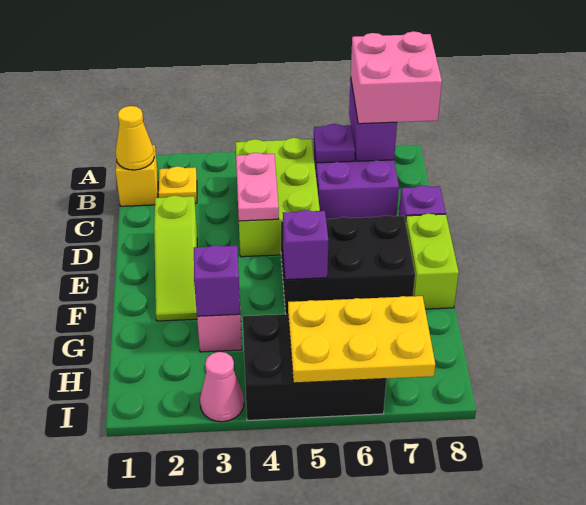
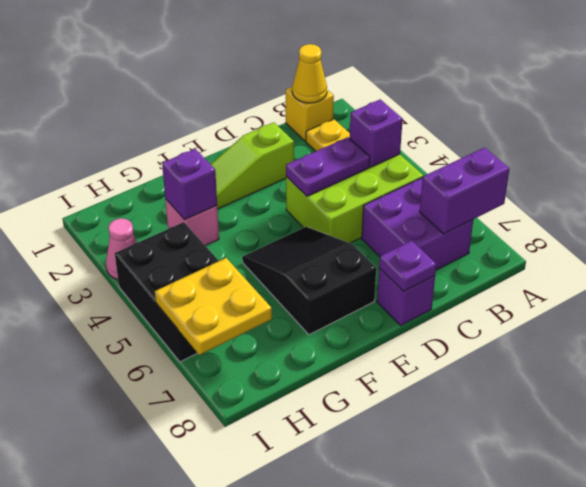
pink brick A7:B8 level 3 -> none
purple plate B6 level 2 -> purple plate D8 level 2
pink plate C4:D4 level 2 -> purple plate C4:D4 level 2
black brick E5:F7 level 1 -> black slope E5:F7 level 1 top 7
lime brick E8:F8 level 1 -> none
purple brick F5 level 2 -> purple brick B4 level 2
yellow plate H5:I7 level 2 -> yellow plate H6:I7 level 2

